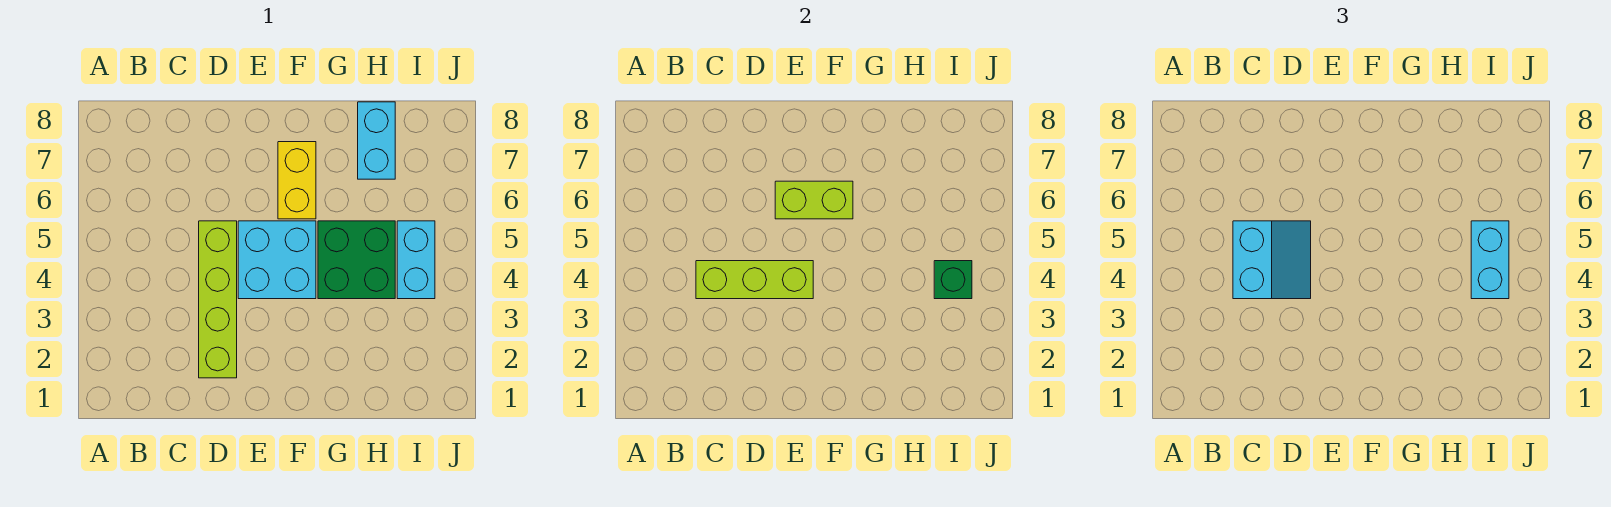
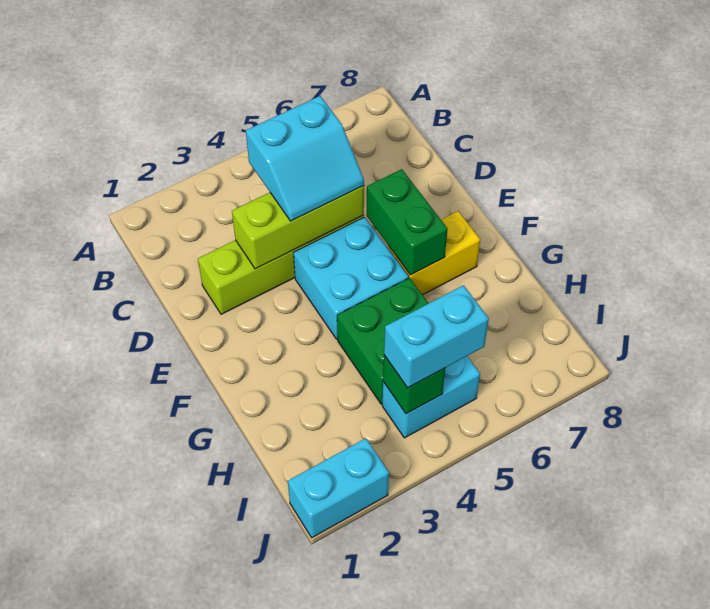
lime brick C4:E4 level 2 -> lime brick D3:D5 level 2
lime brick E6:F6 level 2 -> green brick E6:F6 level 2
cyan brick H7:H8 level 1 -> cyan brick J1:J2 level 1

